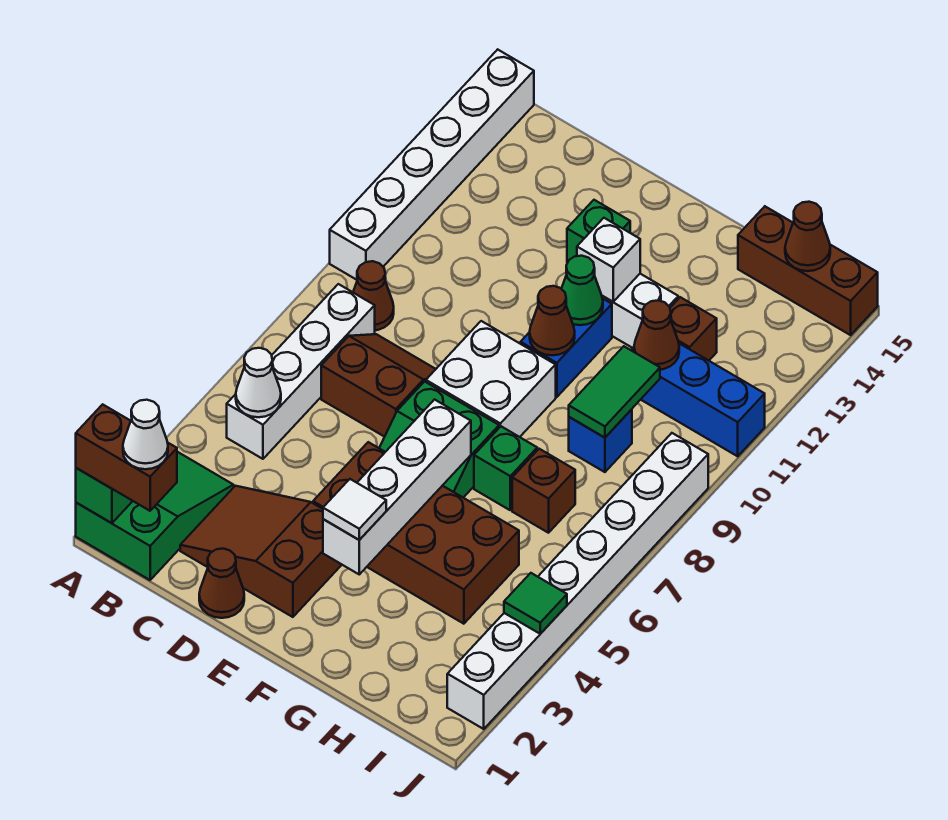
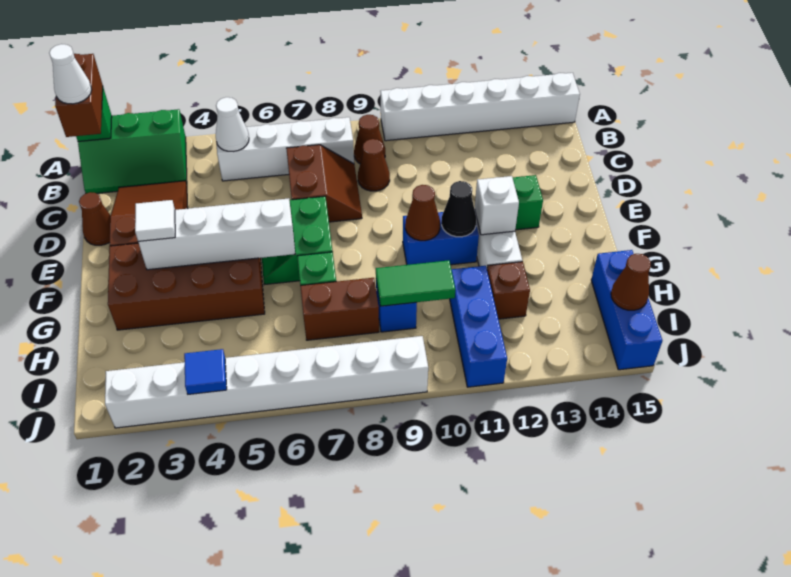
green slope A1:B3 level 1 top 1 -> green slope A1:B3 level 1 top A
brown brick E4:H5 level 1 -> brown brick F2:G5 level 1
white brick E8:F9 level 1 -> none
green cone F11 level 2 -> black cone F11 level 2
brown brick H7 level 1 -> brown brick H7:H8 level 1
brown cone H11 level 2 -> brown cone C9 level 1
brown brick H15:J15 level 1 -> blue brick H15:J15 level 1
green tile J4 level 2 -> blue tile J4 level 2

